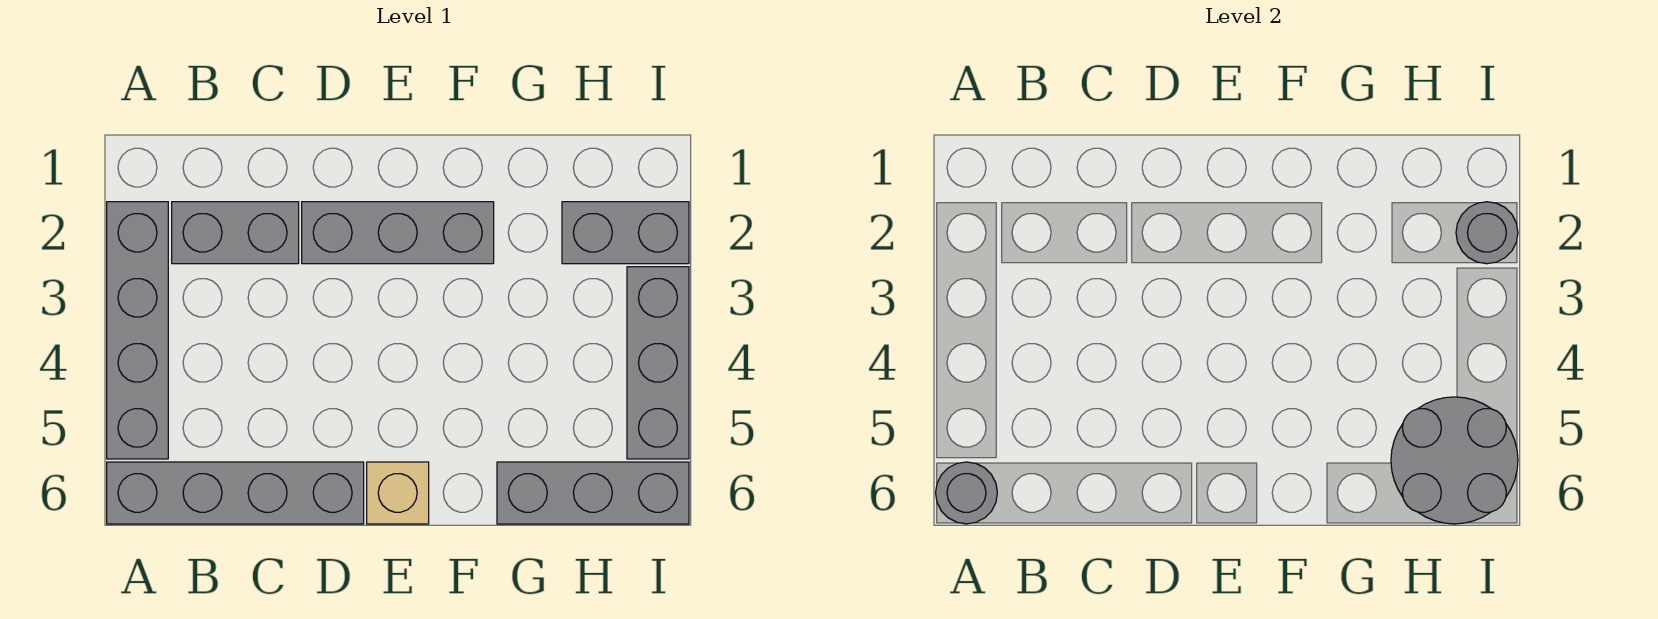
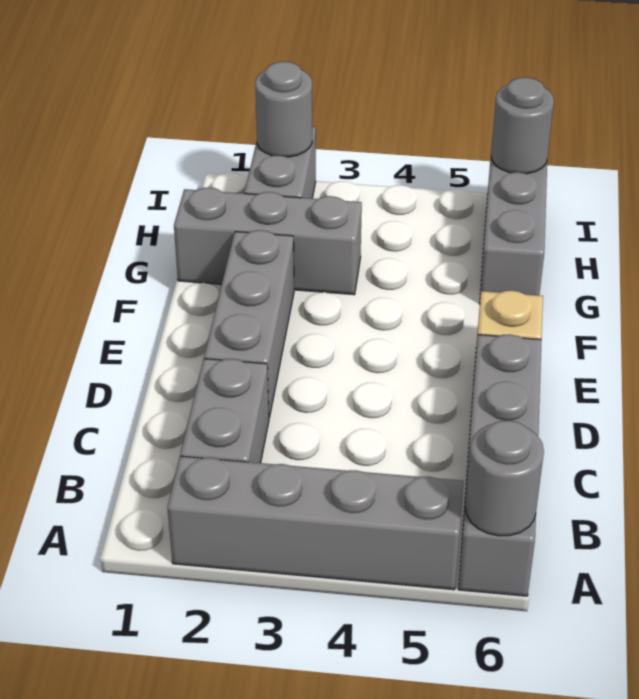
grey round brick H5:I6 level 2 -> grey round brick I6 level 2
grey brick I3:I5 level 1 -> grey brick G1:G3 level 1

